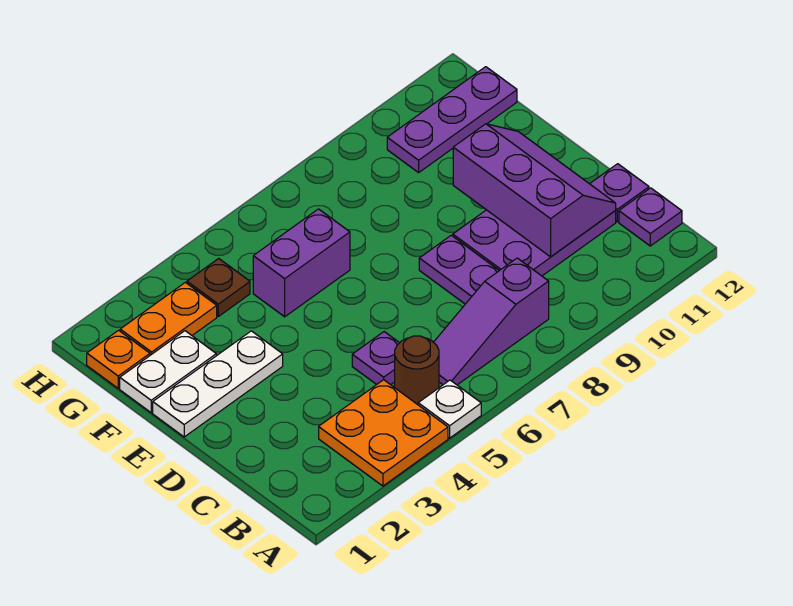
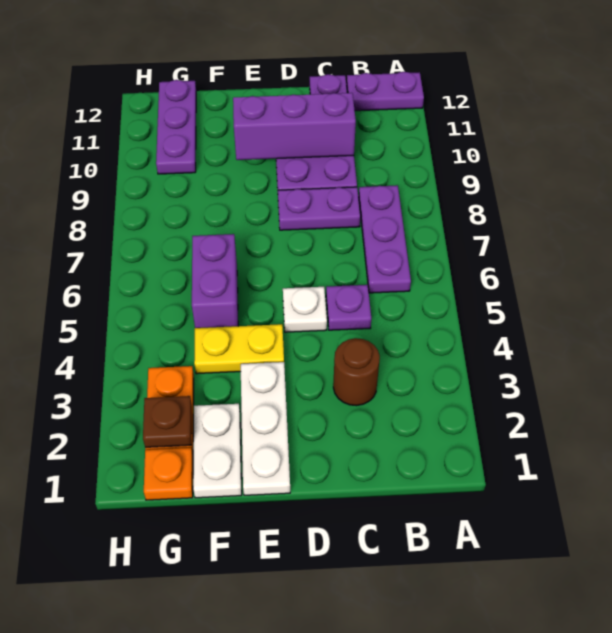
orange plate A3:B4 level 1 -> none
white plate A5 level 1 -> white plate D5 level 1
brown round brick B5 level 1 -> brown round brick C3 level 1
purple slope B6:B8 level 1 top 8 -> purple plate B6:B8 level 1
purple plate B12 level 1 -> purple plate A12:B12 level 1
none -> yellow plate E4:F4 level 1
brown plate G4 level 1 -> brown plate G2 level 2

